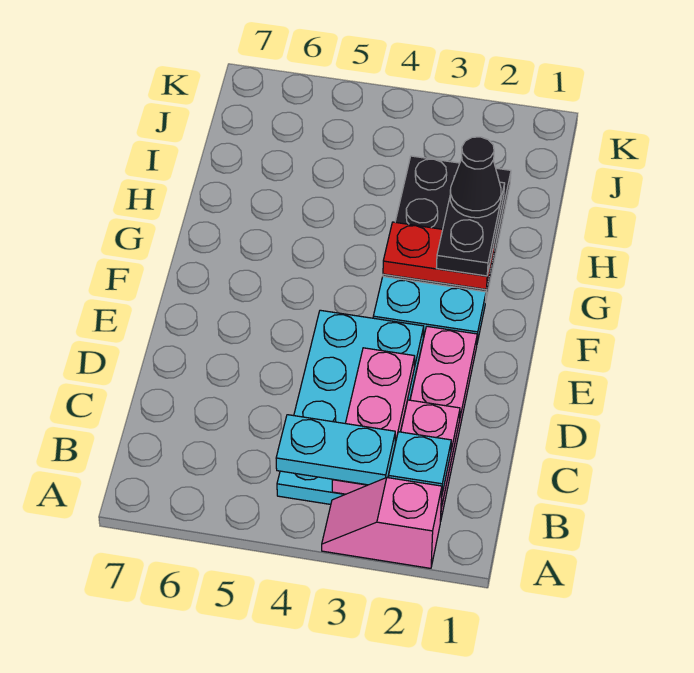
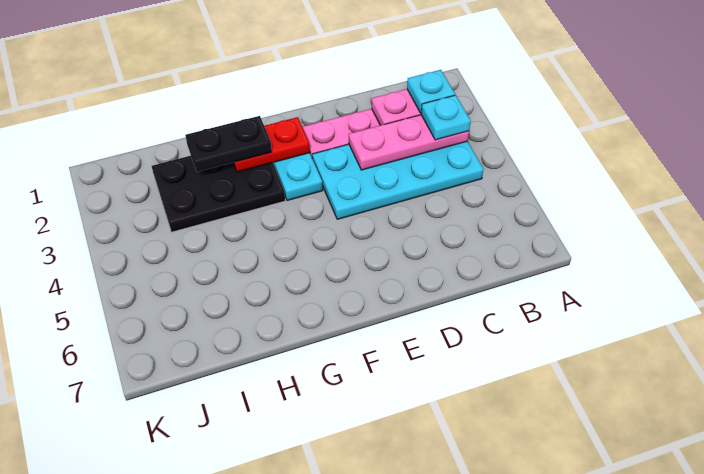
pink slope A2:A3 level 1 top 2 -> none
cyan plate B3:B4 level 3 -> cyan plate B3 level 3
red plate G2:G3 level 2 -> red plate F2:G2 level 2
black cone H2 level 4 -> none

